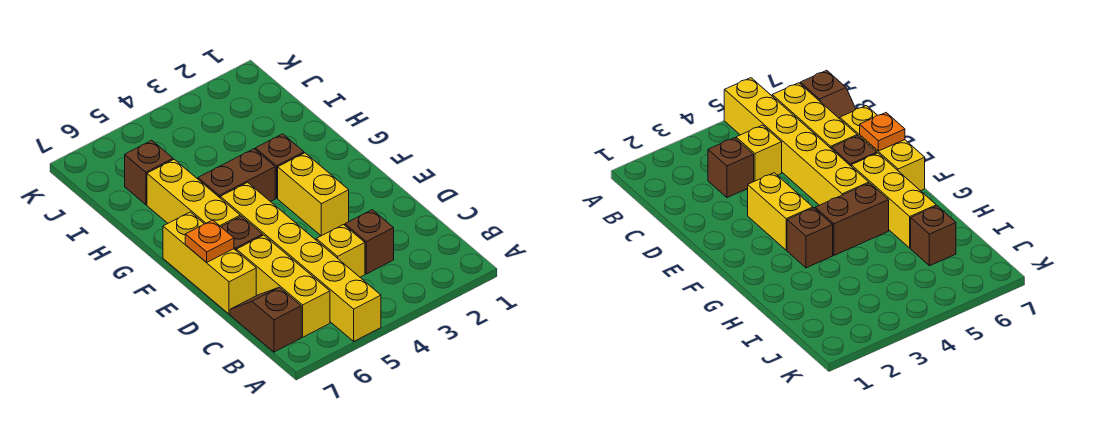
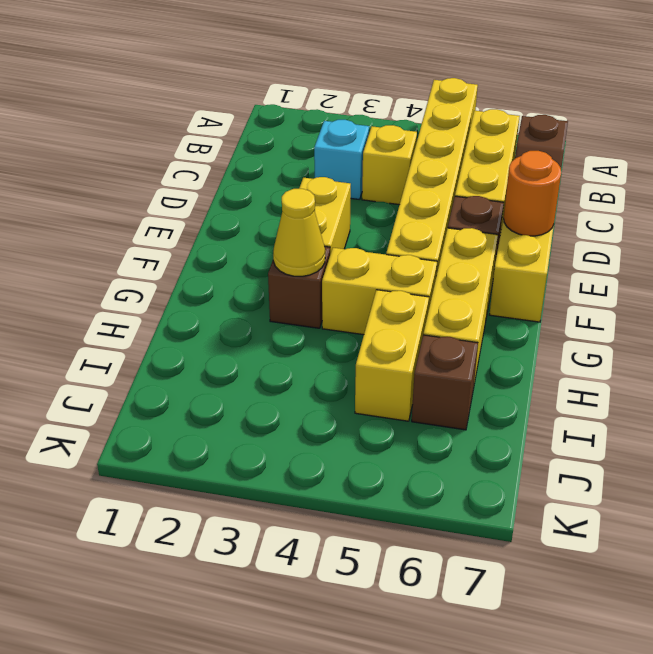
brown brick C3 level 1 -> cyan brick C3 level 1
orange plate E7 level 2 -> orange round brick E7 level 2
none -> yellow cone G3 level 2
brown brick G4:G5 level 1 -> yellow brick G4:G5 level 1
none -> yellow brick H5:I5 level 1

